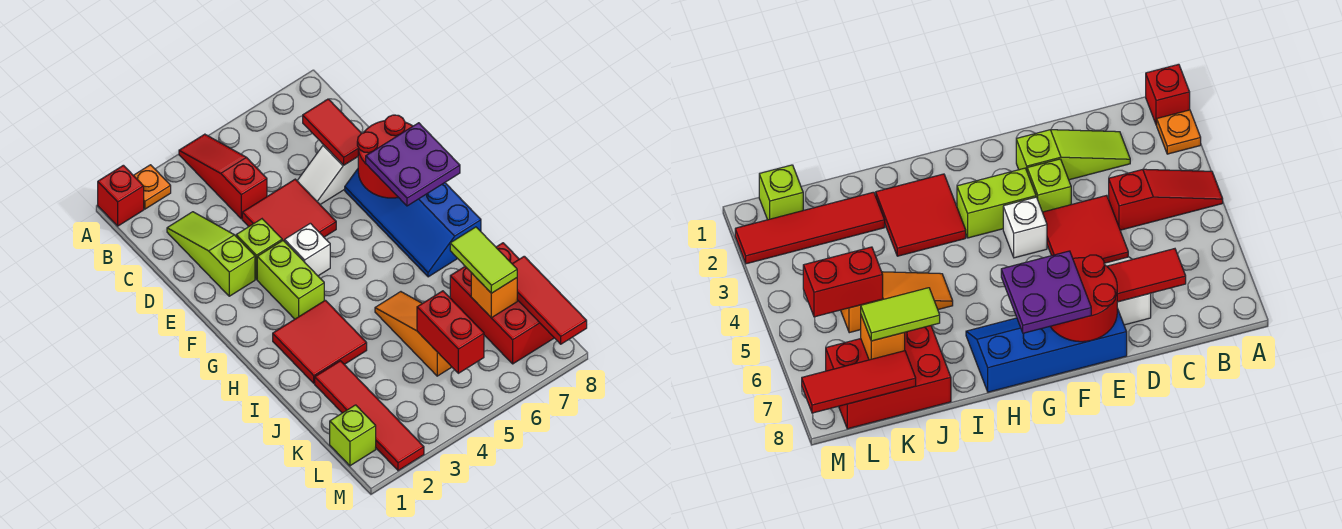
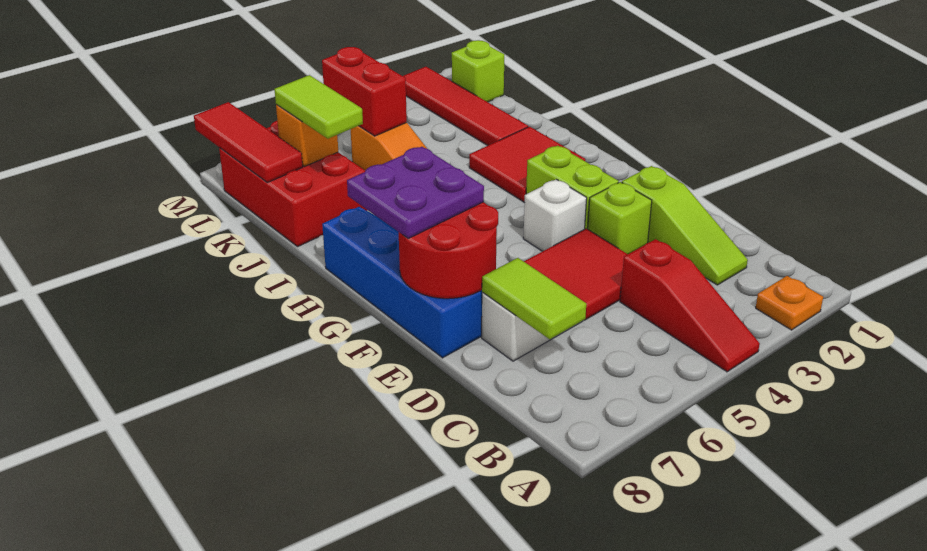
red brick A1 level 1 -> none
red tile C7:D7 level 2 -> lime tile C7:D7 level 2

